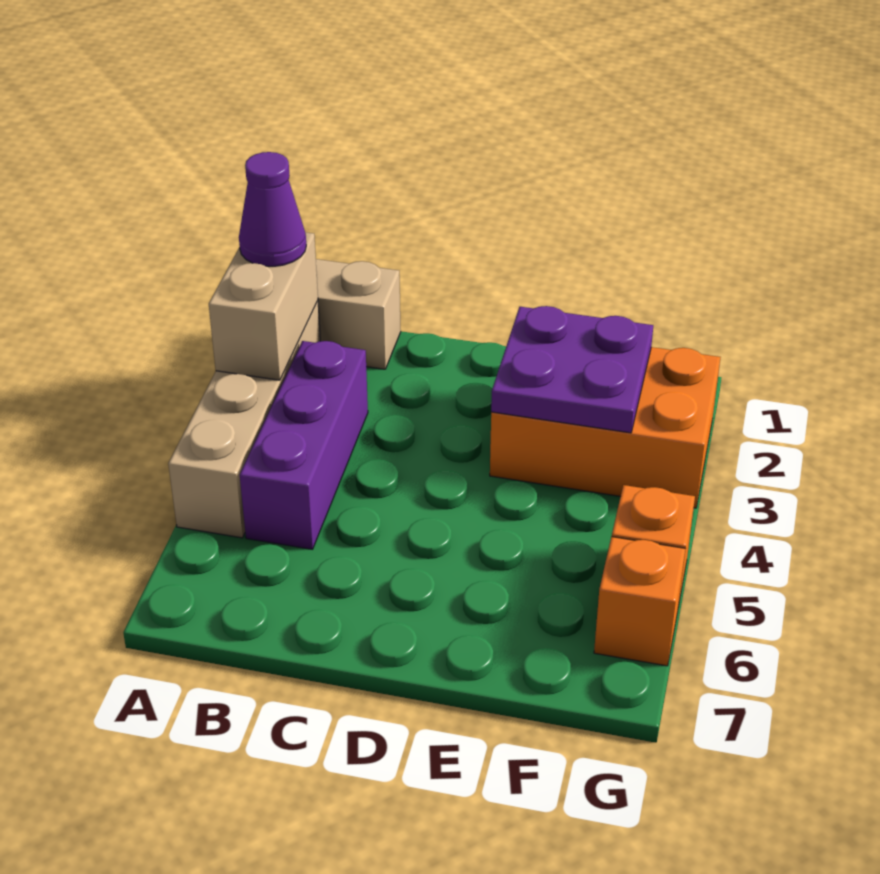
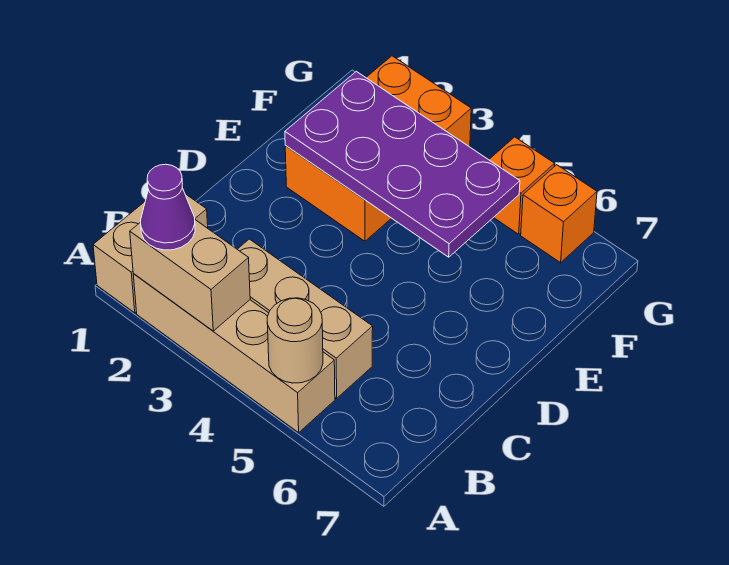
none -> tan round brick A5 level 2
purple brick B3:B5 level 1 -> tan brick B3:B5 level 1
purple plate E2:F3 level 2 -> purple plate E2:F5 level 2

